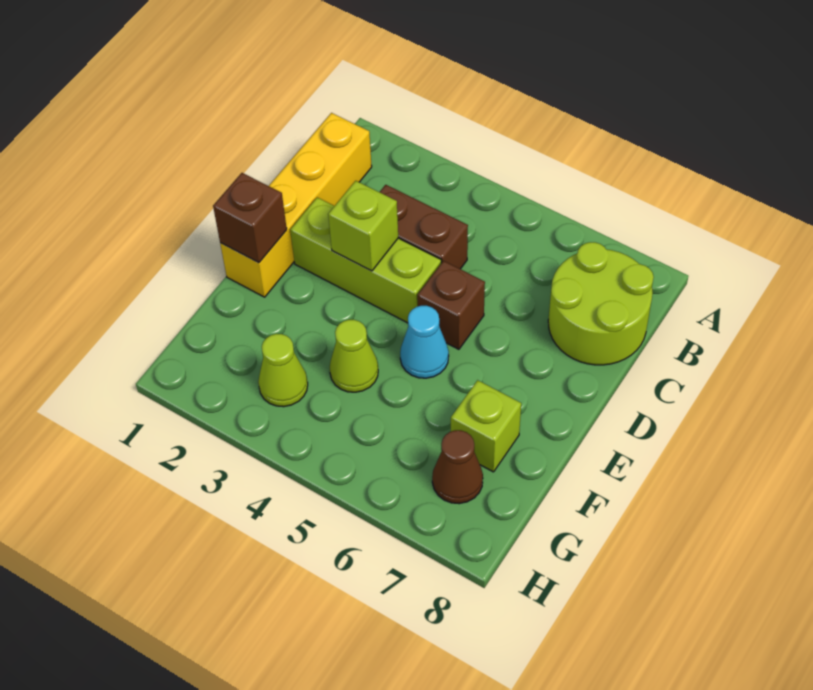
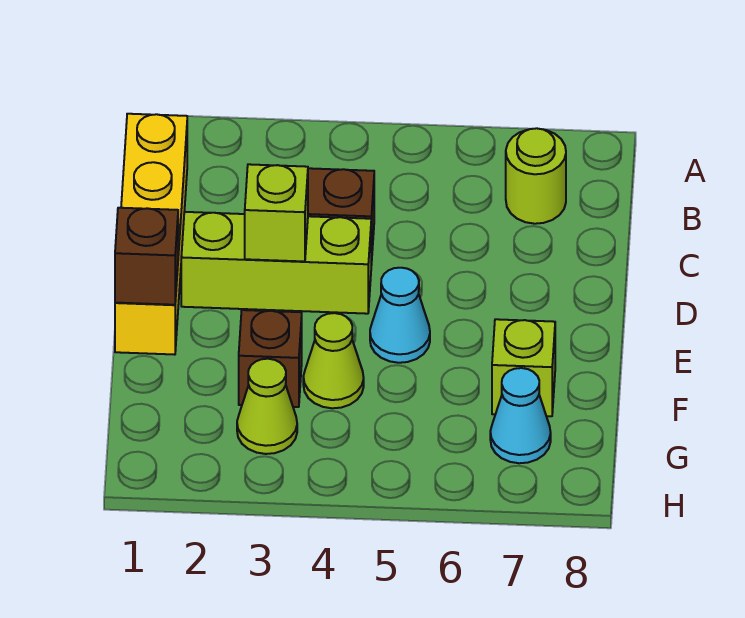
lime round brick B7:C8 level 1 -> lime round brick B7 level 1
brown brick D5 level 1 -> brown brick F3 level 1
brown cone G7 level 1 -> cyan cone G7 level 1

